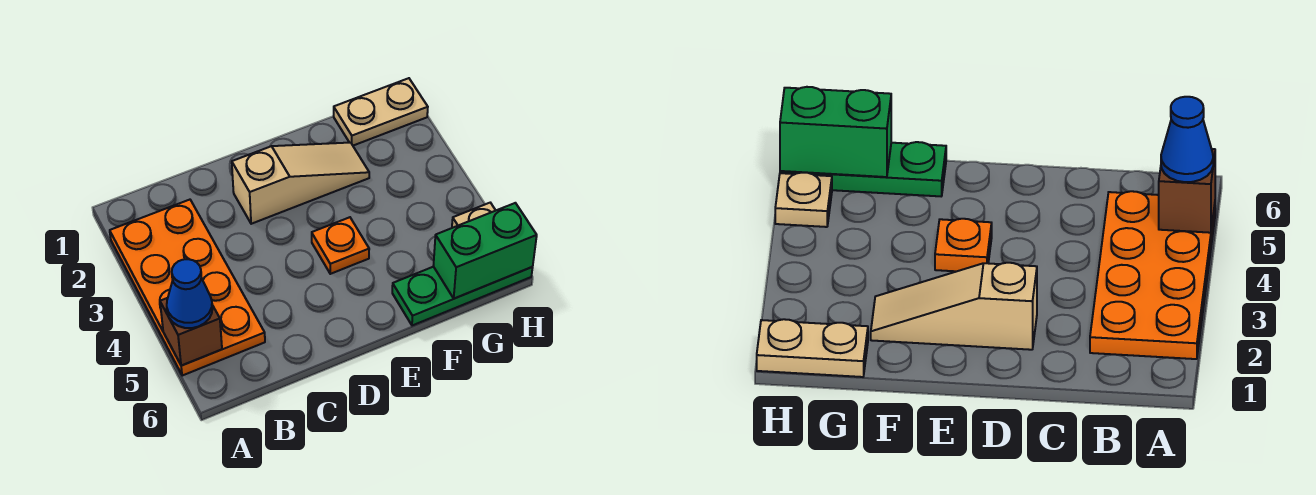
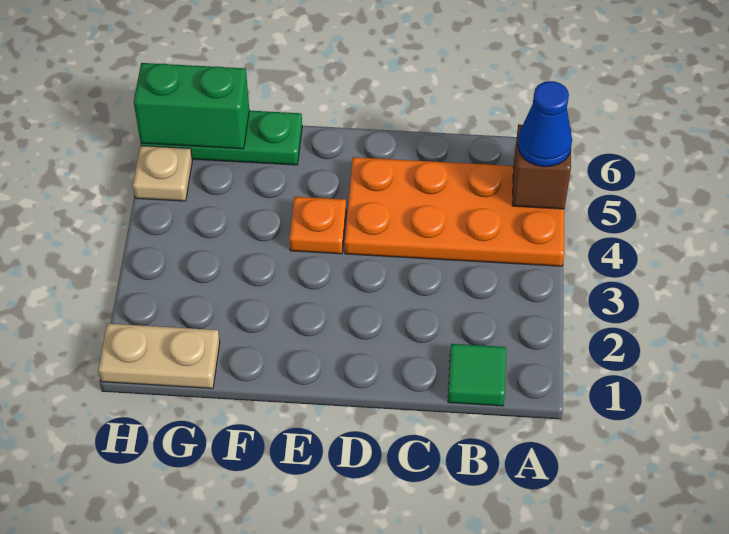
orange plate A2:B5 level 1 -> orange plate A4:D5 level 1
none -> green tile B1 level 1
tan slope D2:F2 level 1 top D -> none

